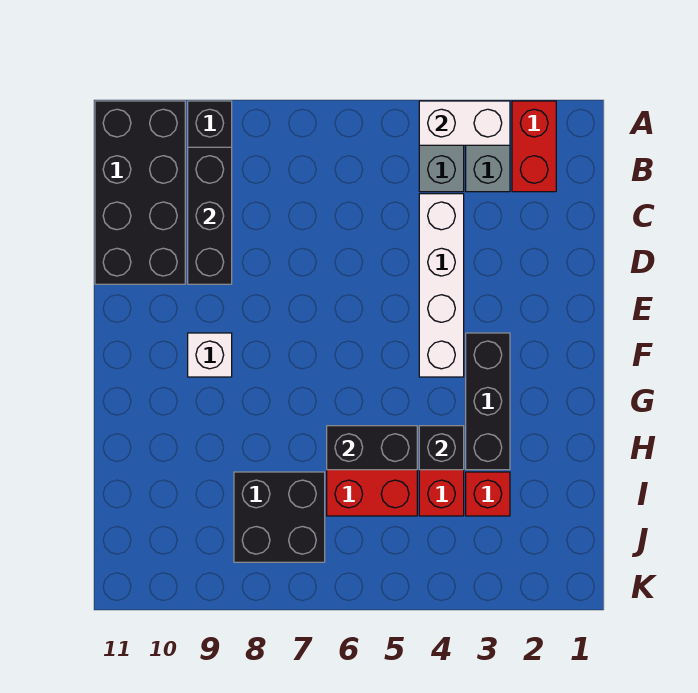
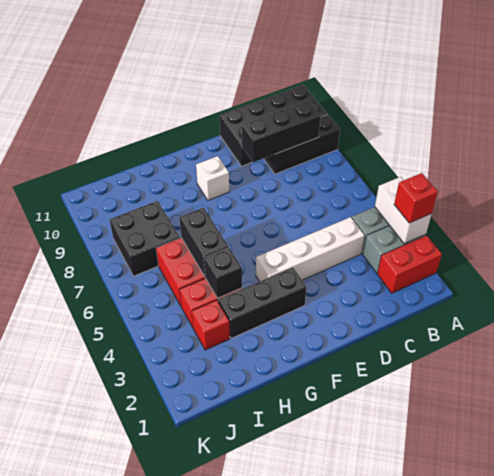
none -> red brick A3 level 3

